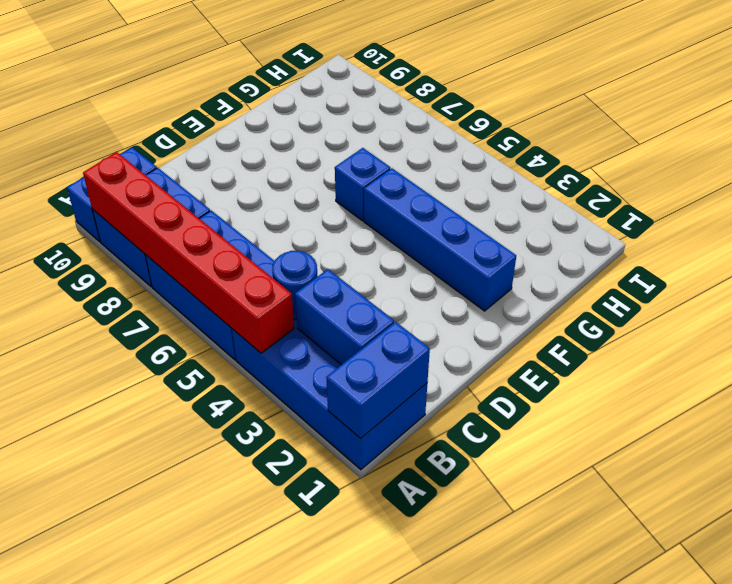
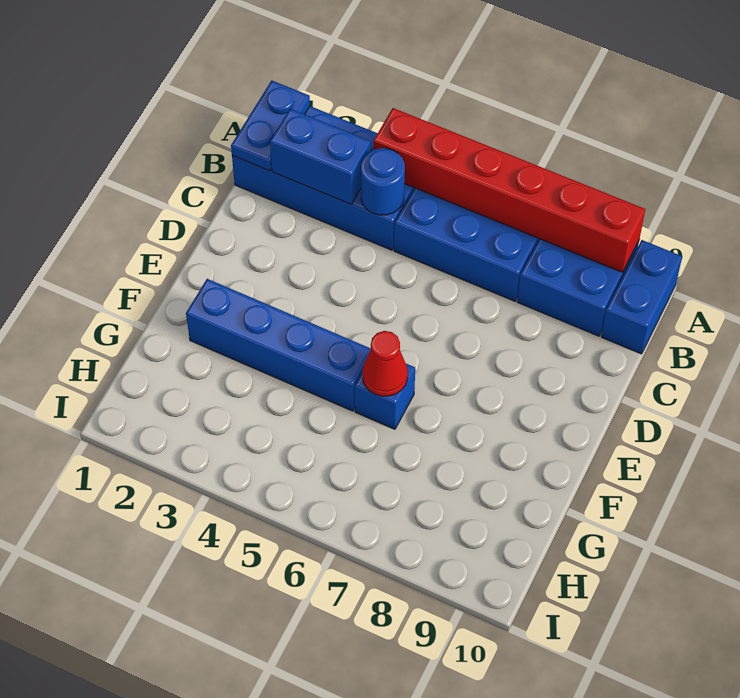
blue brick A1:B1 level 2 -> blue plate A1:B1 level 2
none -> red cone F6 level 2

